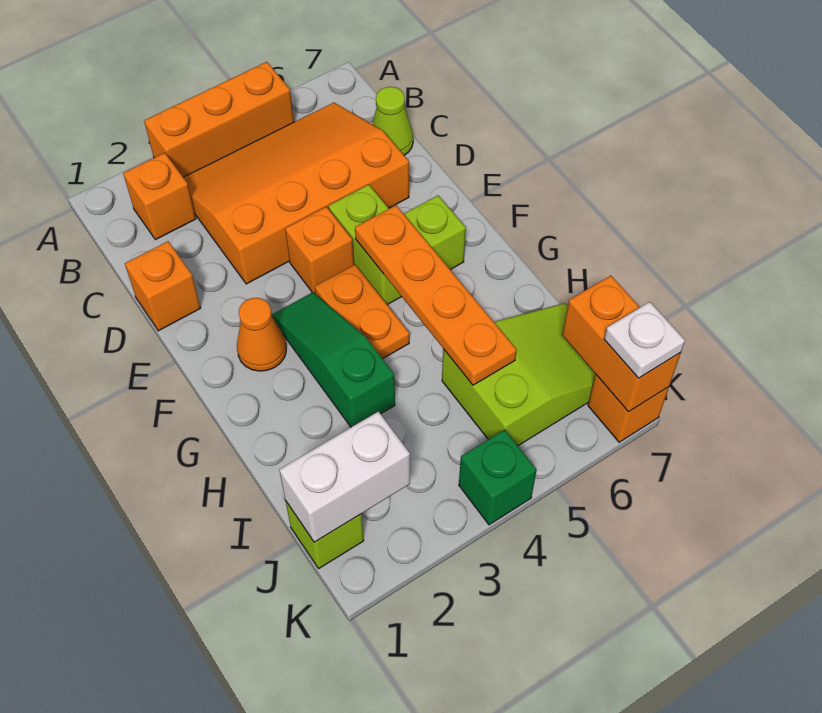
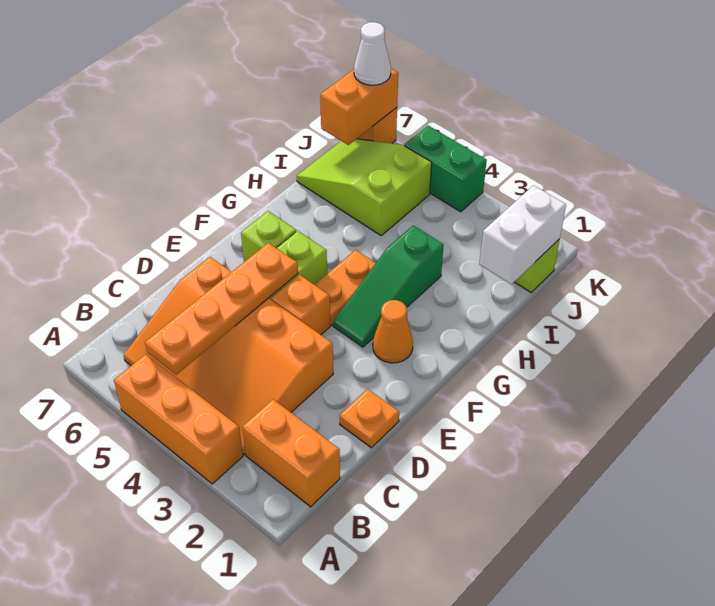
orange brick B2 level 1 -> orange brick B1:B2 level 1
lime cone C7 level 1 -> none
orange brick D1 level 1 -> orange plate D1 level 1
orange plate F5:I5 level 2 -> orange plate B5:E5 level 2
white brick J1:J2 level 2 -> white brick I1:J1 level 2
green brick K4 level 1 -> green brick K4:K5 level 1
white plate K7 level 3 -> white cone K7 level 3

